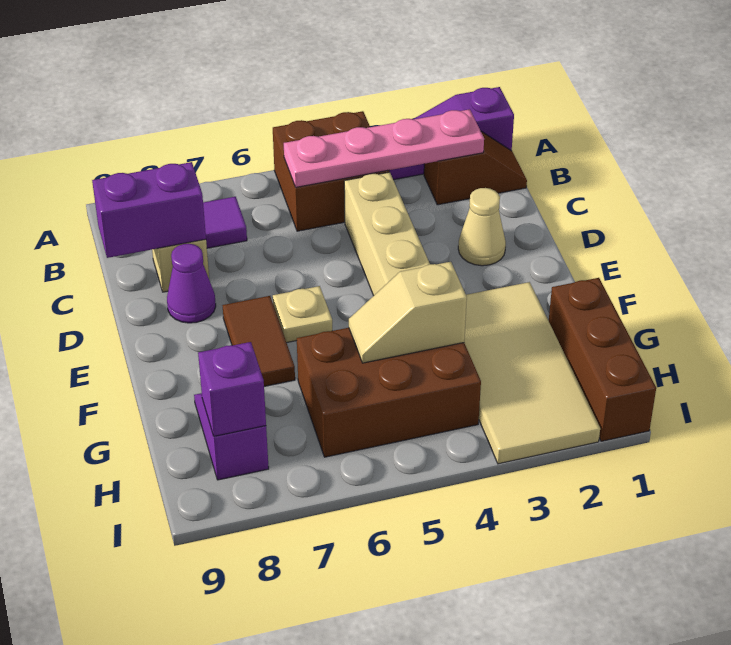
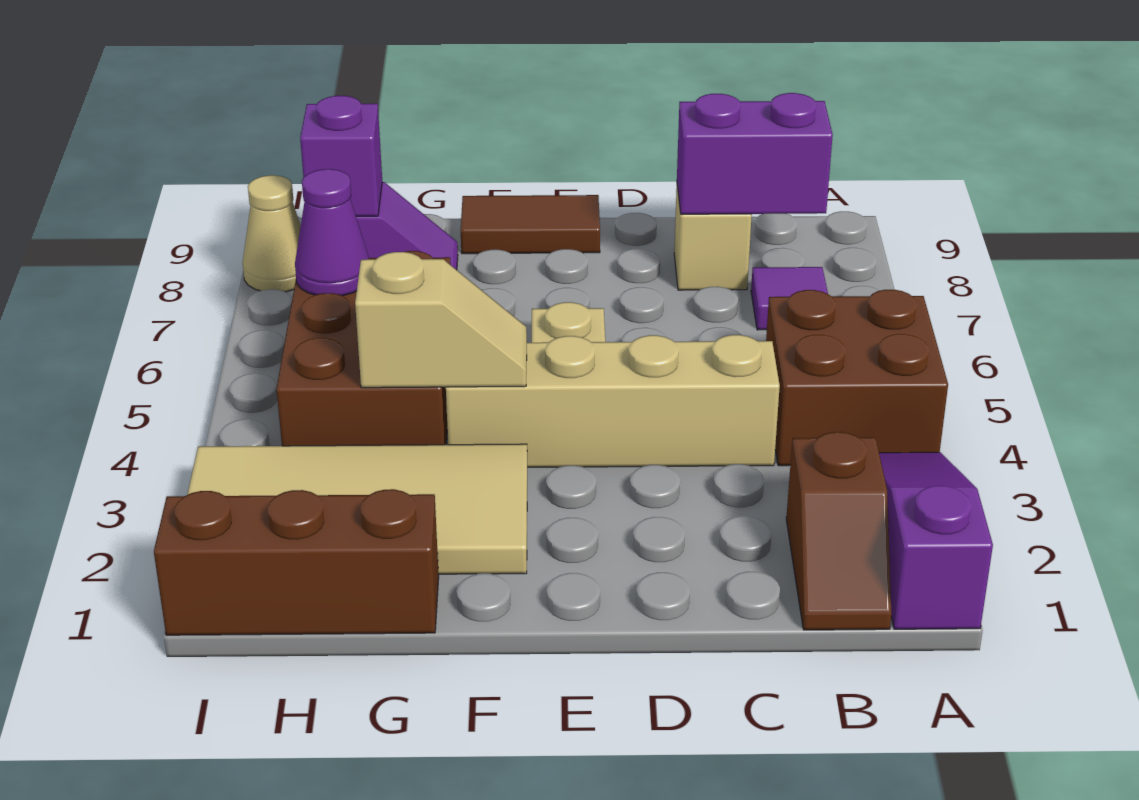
pink plate B2:B5 level 2 -> none
purple brick C8:C9 level 2 -> purple brick B8:C8 level 2
tan cone D2 level 1 -> tan cone I8 level 1
purple cone D8 level 1 -> purple cone H6 level 2
brown tile E7:F7 level 1 -> brown tile E9:F9 level 1
tan slope G4:G5 level 2 top 4 -> tan slope F4:G4 level 2 top G

